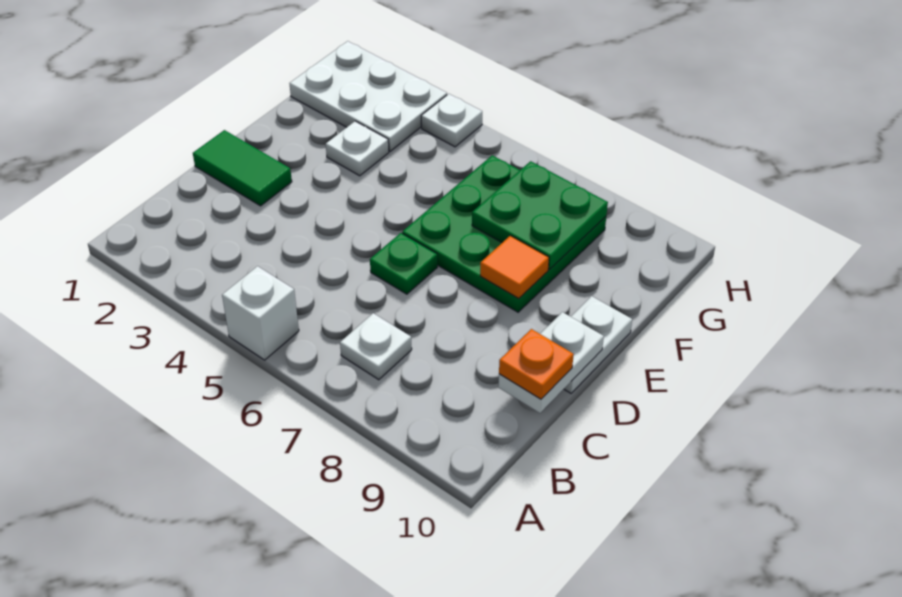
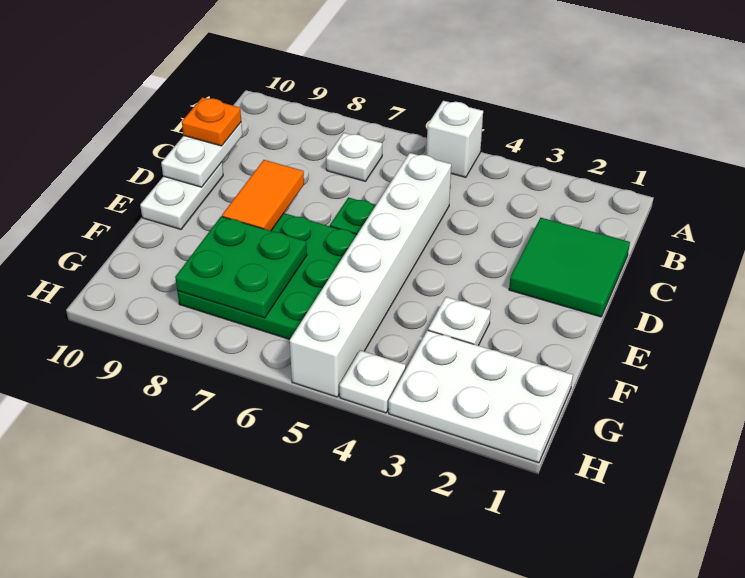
none -> white brick C5:H5 level 1
green tile D1:D2 level 1 -> green tile C1:D2 level 1
orange tile E8 level 2 -> orange tile D8:E8 level 2

